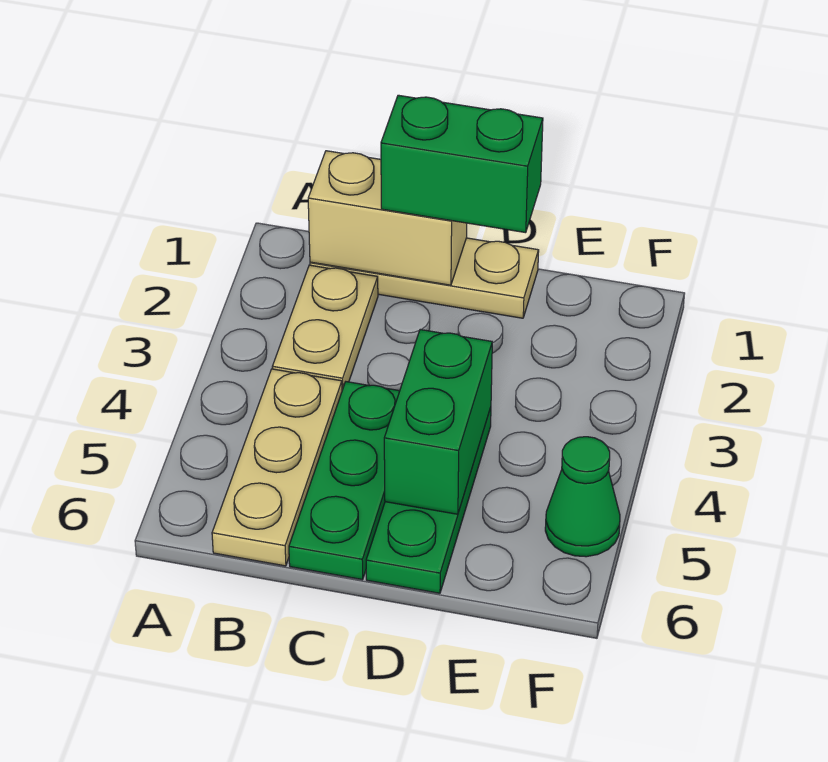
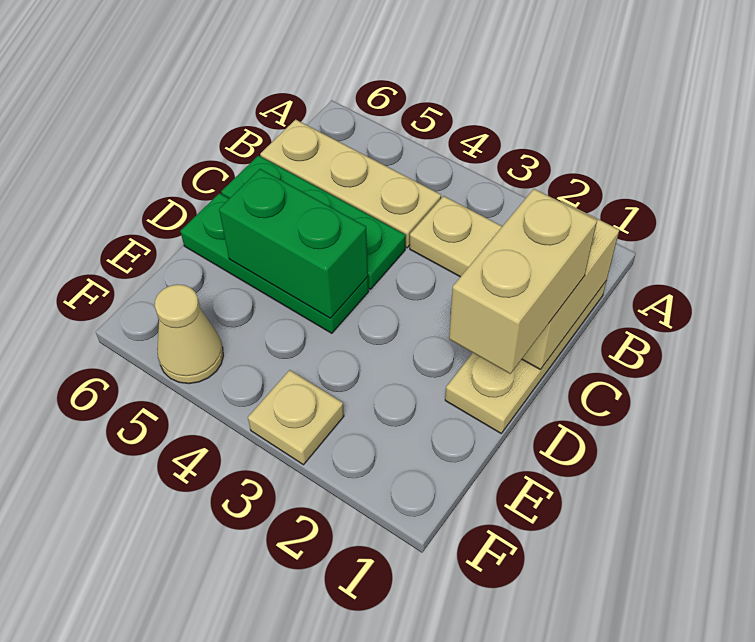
green brick C1:D1 level 3 -> tan brick C1:D1 level 3
none -> tan plate F3 level 1
green cone F5 level 1 -> tan cone F5 level 1

